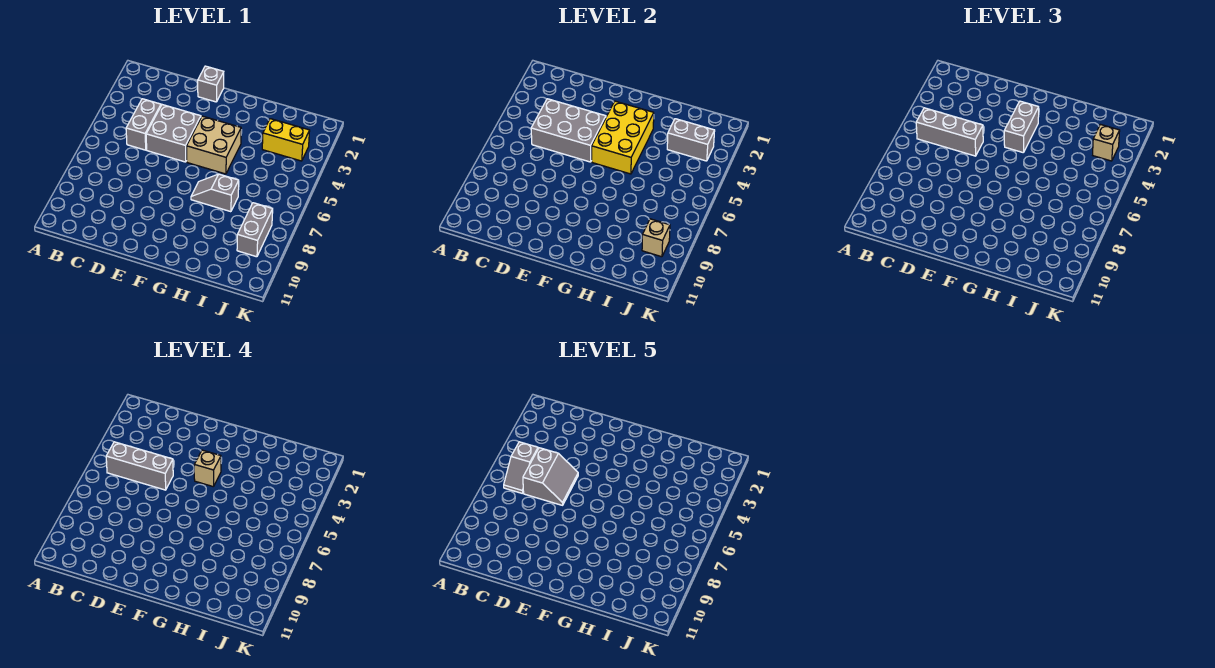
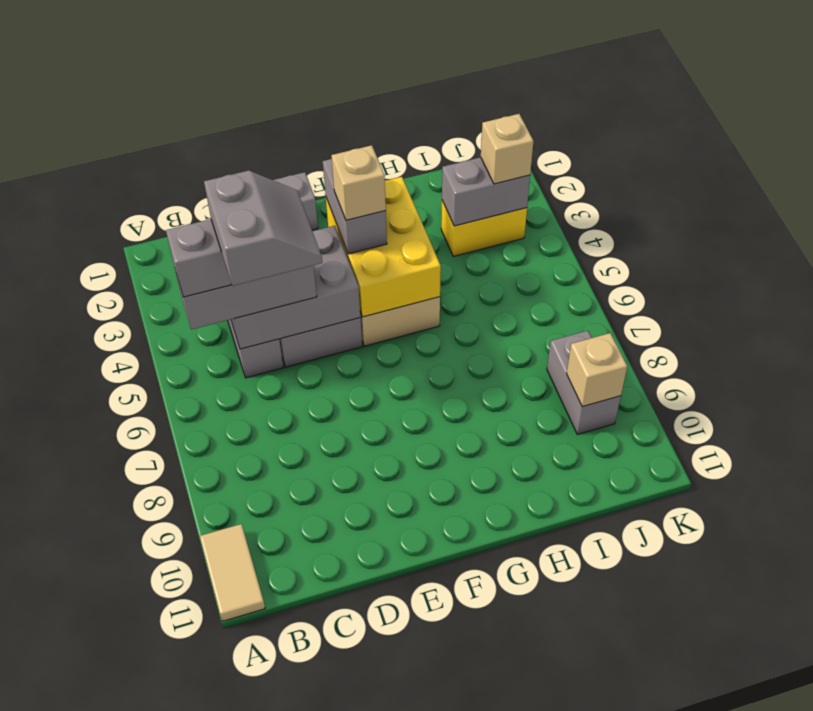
none -> tan tile A10:A11 level 1
grey slope B5:B6 level 5 top 5 -> none
grey slope G7:H7 level 1 top H -> none

